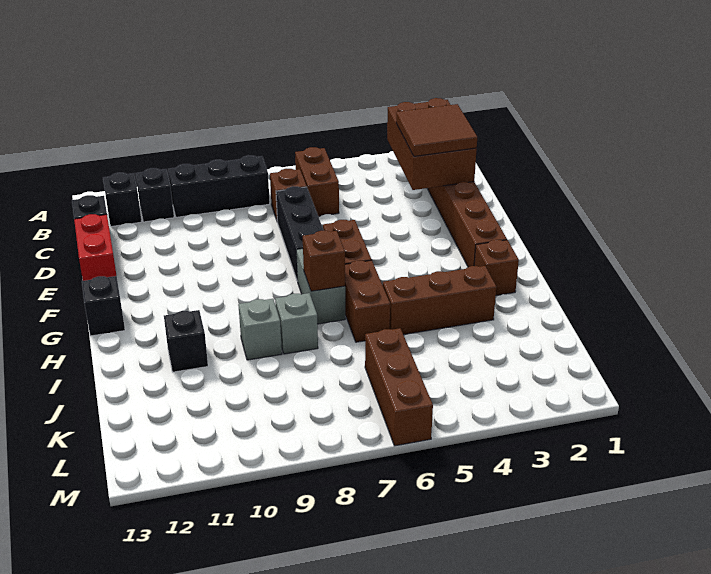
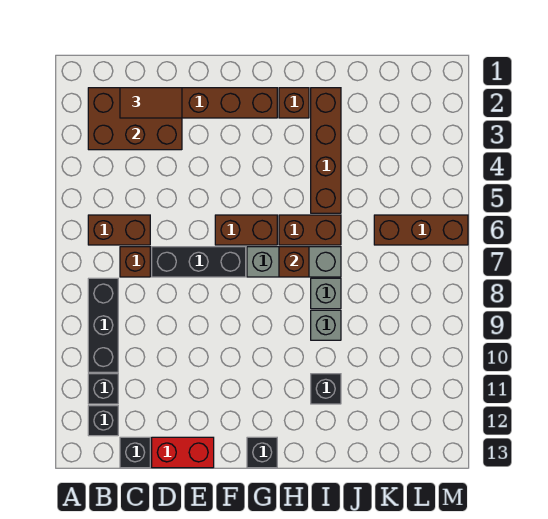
brown tile C2:D3 level 3 -> brown tile C2:D2 level 3
grey brick G7:H7 level 1 -> grey brick G7:I7 level 1
brown brick I3:I5 level 1 -> brown brick I2:I5 level 1

